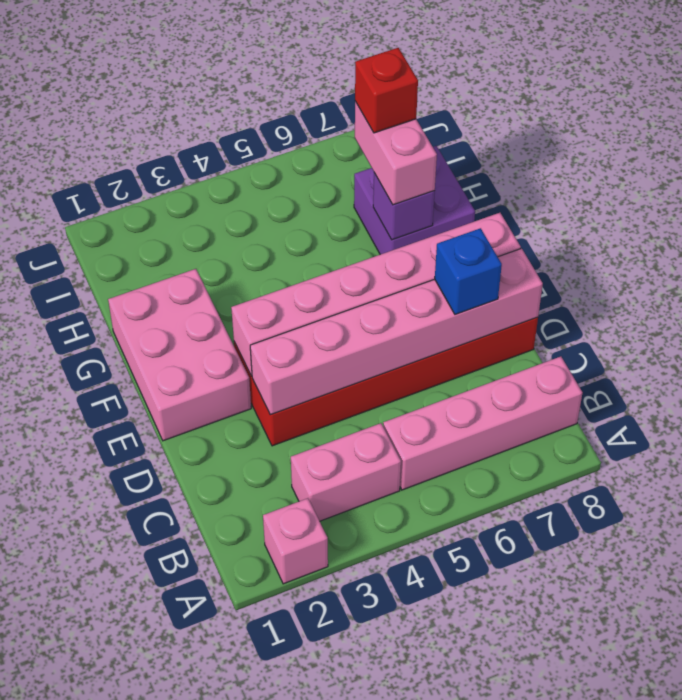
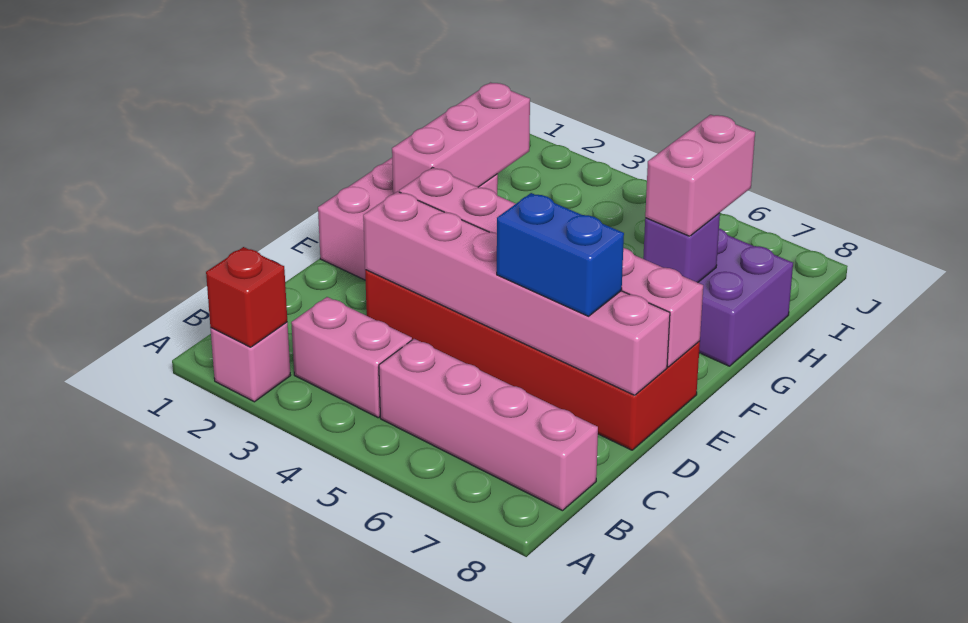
blue brick D7 level 3 -> blue brick D6:D7 level 3
none -> pink brick F2:H2 level 2
red brick H7 level 4 -> red brick A2 level 2

